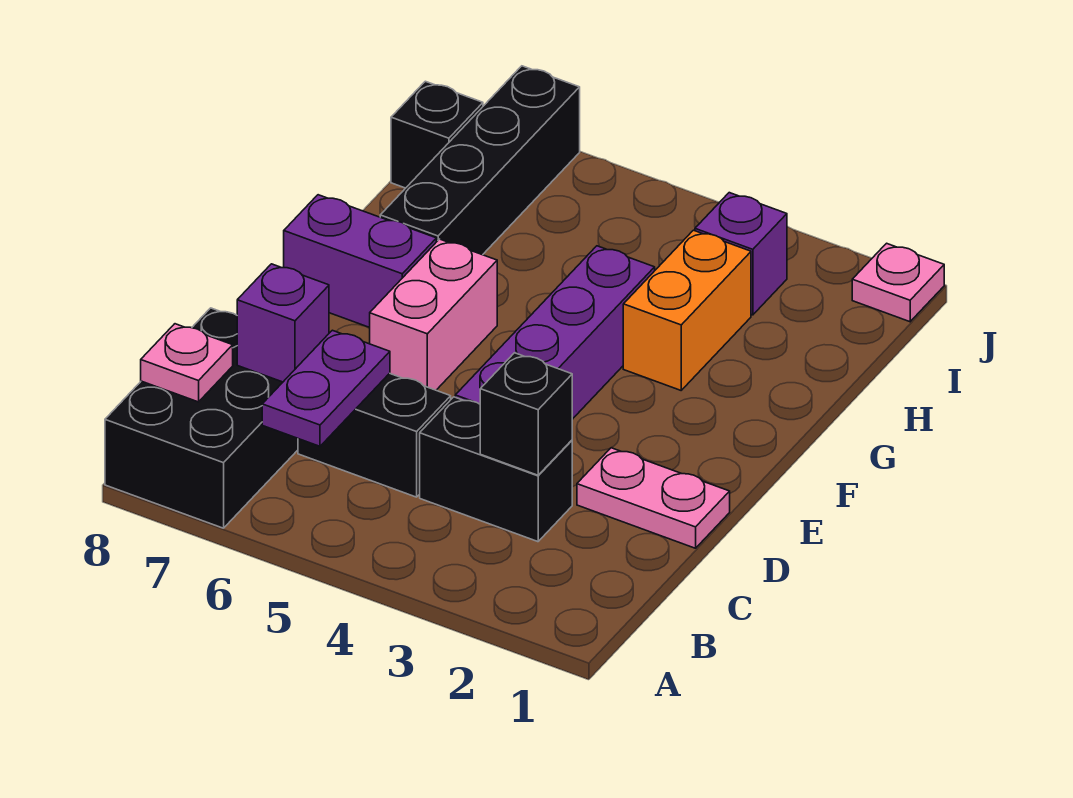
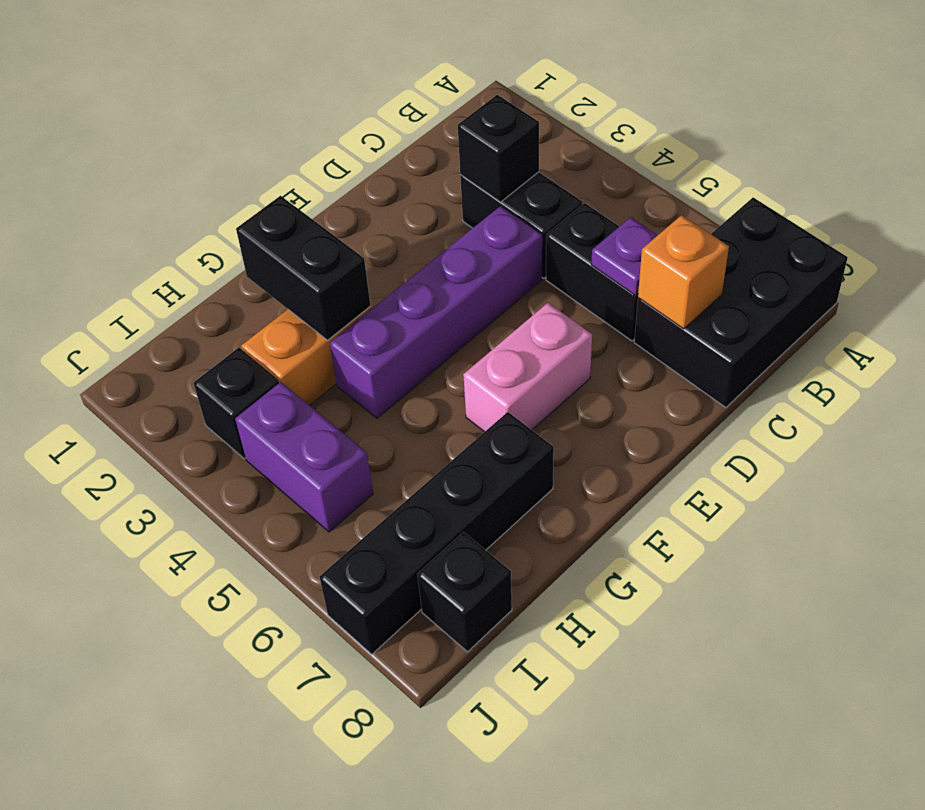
purple plate B6:C6 level 2 -> purple plate C6 level 2
pink plate B8 level 2 -> none
purple brick C7 level 2 -> orange brick C7 level 2
pink plate D1:D2 level 1 -> none
purple brick F7:F8 level 1 -> purple brick I4:I5 level 1
none -> black brick G2:G3 level 2
purple brick I3 level 1 -> black brick I3 level 1
pink plate J1 level 1 -> none

